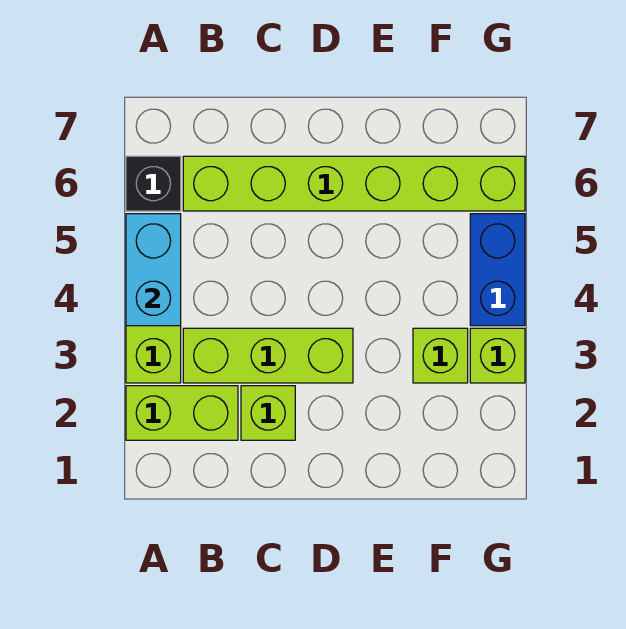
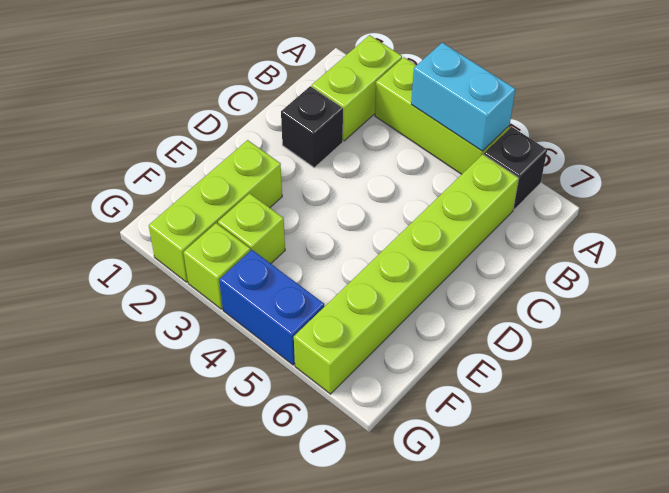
lime brick B3:D3 level 1 -> lime brick E2:G2 level 1
lime brick C2 level 1 -> black brick C2 level 1

